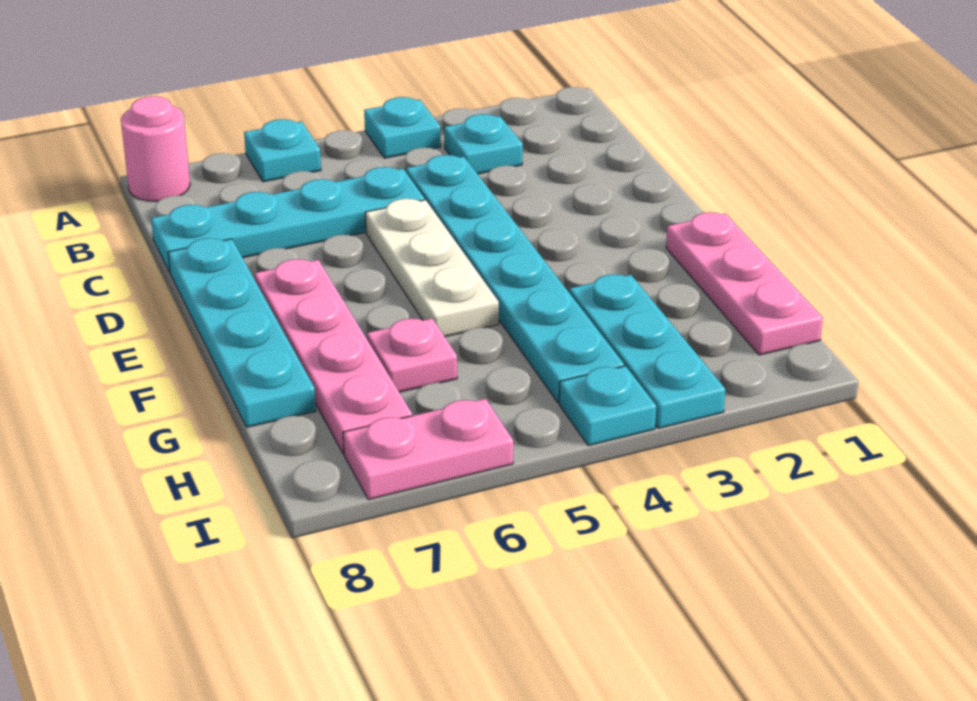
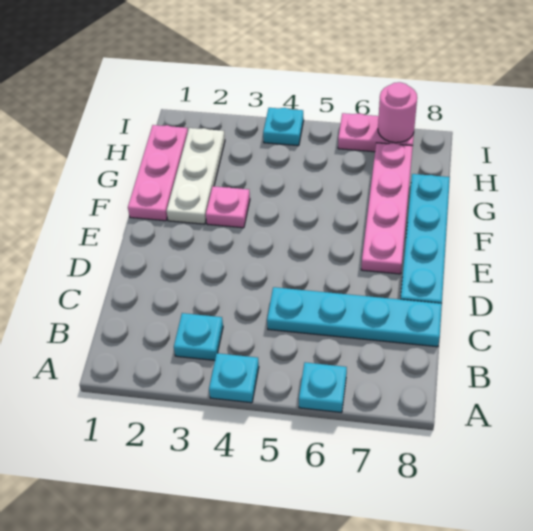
pink round brick A8 level 1 -> pink round brick I7 level 2
cyan plate C4:H4 level 1 -> none
white plate D5:F5 level 1 -> white plate F2:H2 level 1
cyan plate G3:I3 level 1 -> none
pink plate G6 level 1 -> pink plate F3 level 1

